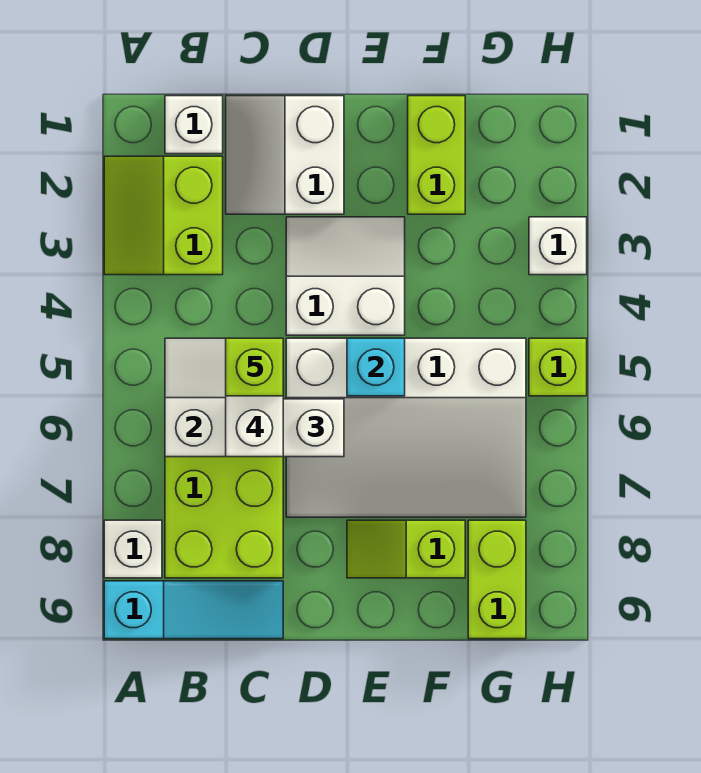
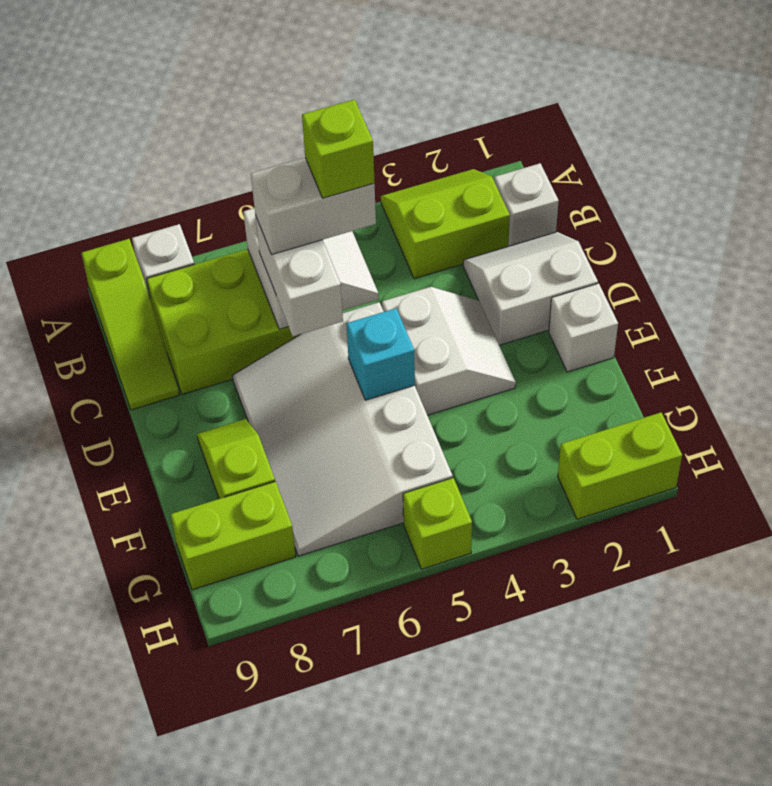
cyan slope A9:C9 level 1 top A -> lime slope A9:C9 level 1 top A
lime brick F1:F2 level 1 -> lime brick H1:H2 level 1
white brick H3 level 1 -> white brick E1 level 1

